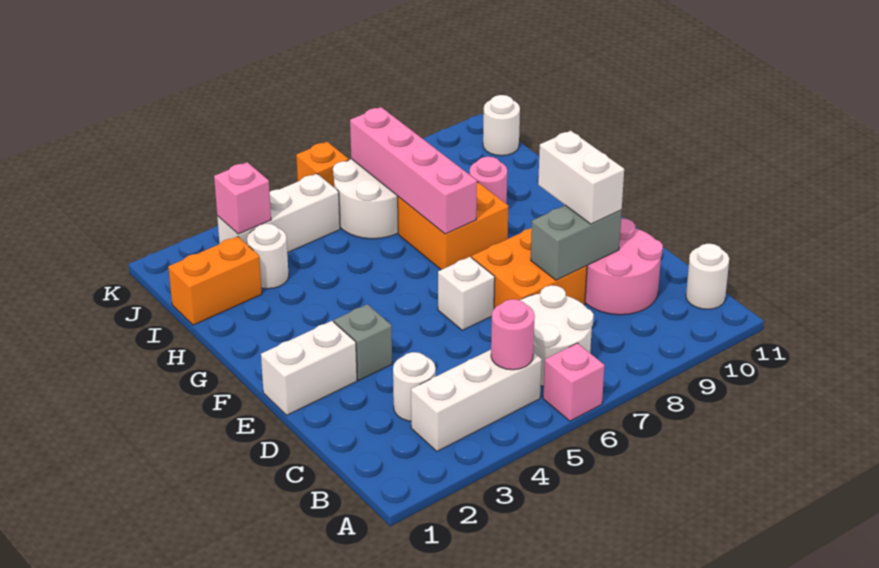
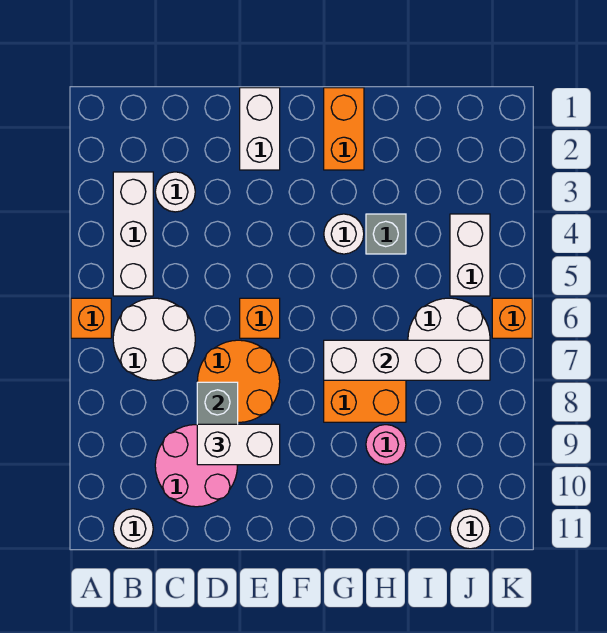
pink brick A6 level 1 -> orange brick A6 level 1
pink round brick B5 level 2 -> none
orange brick D7:E8 level 1 -> orange round brick D7:E8 level 1
grey brick E3 level 1 -> grey brick H4 level 1
white brick E6 level 1 -> orange brick E6 level 1
pink brick G7:J7 level 2 -> white brick G7:J7 level 2
orange brick I1:I2 level 1 -> orange brick G1:G2 level 1
white round brick I3 level 1 -> white round brick G4 level 1
white brick J3:J5 level 1 -> white brick J4:J5 level 1
pink brick J3 level 2 -> none

